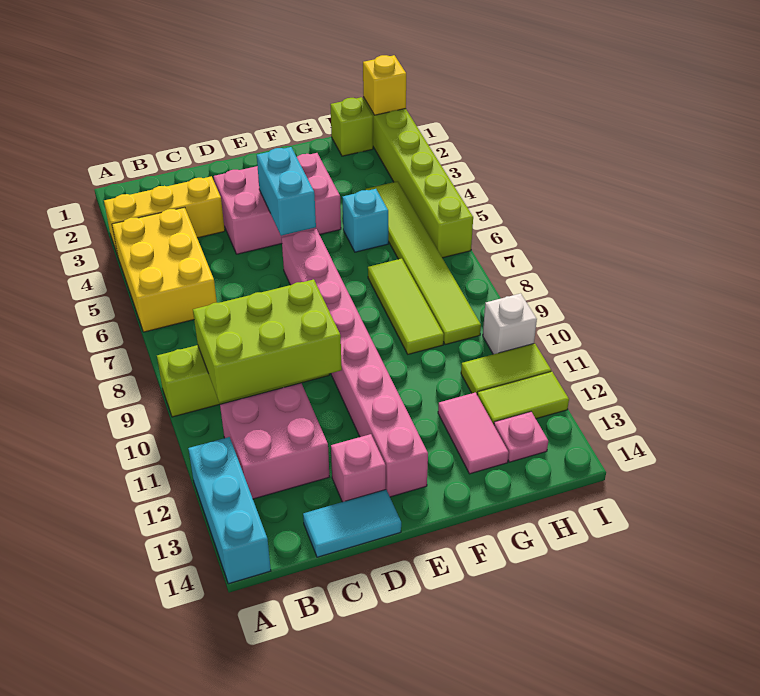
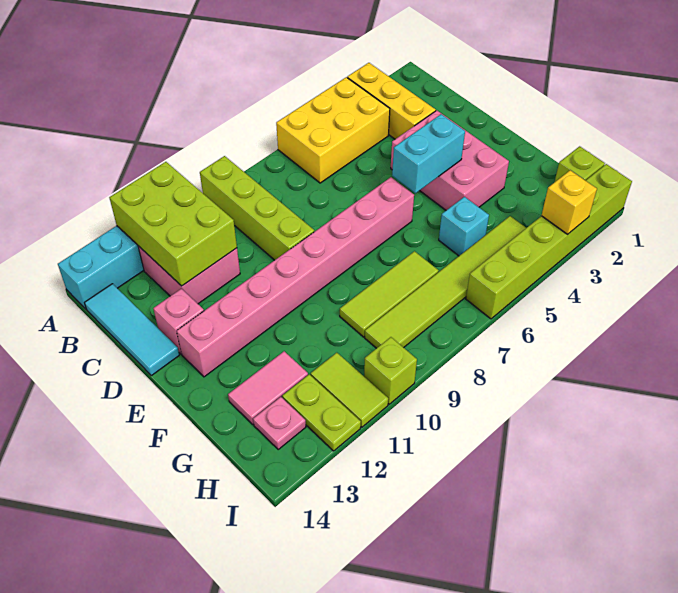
lime brick B9:D10 level 2 -> lime brick A11:C12 level 2
cyan tile C14:D14 level 1 -> cyan tile B14:D14 level 1
lime tile H12:I12 level 1 -> lime plate H12:I12 level 1
yellow brick I1 level 2 -> yellow brick I3 level 2
white brick I10 level 1 -> lime brick I10 level 1

